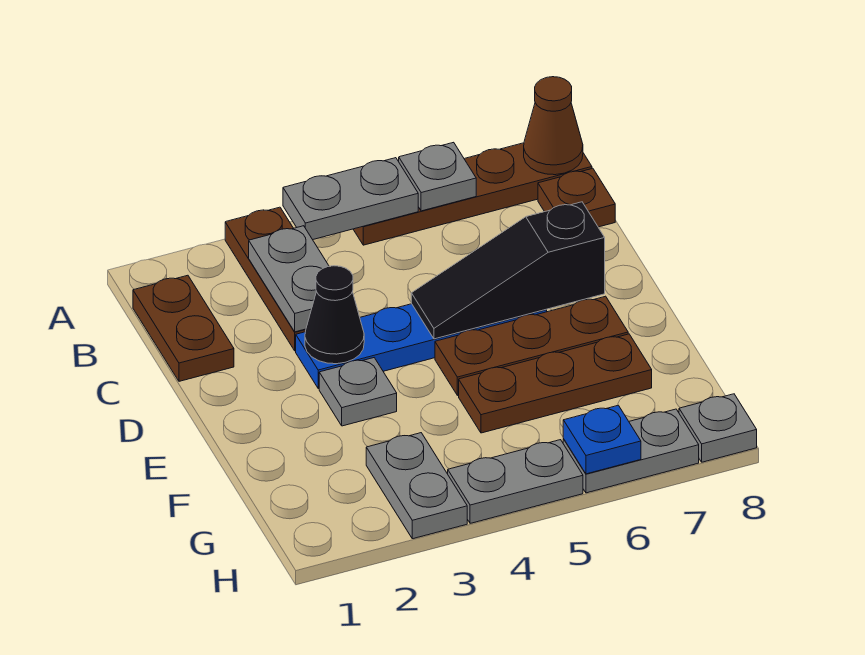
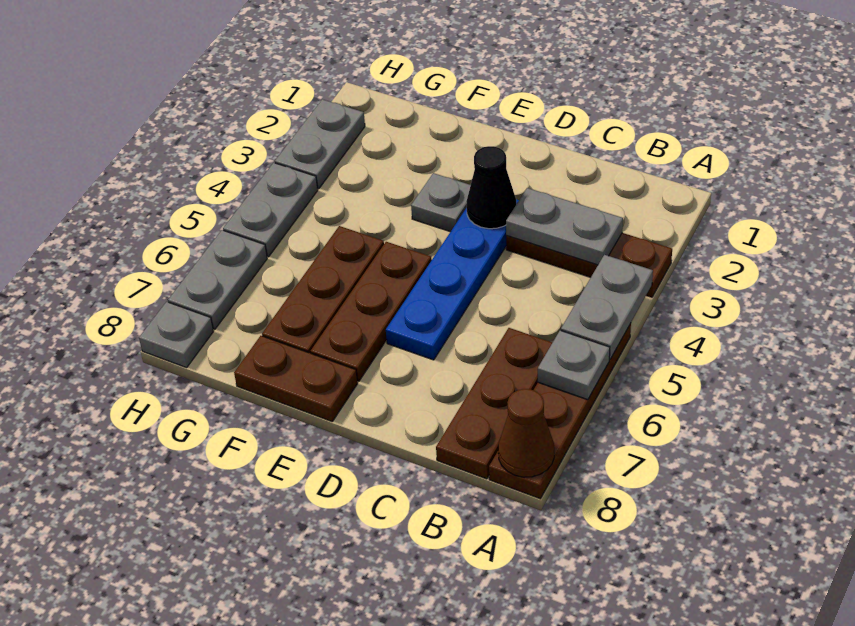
brown plate B1:C1 level 1 -> brown plate E8:F8 level 1
brown plate B8 level 1 -> brown plate B6:B8 level 1
black slope D5:D7 level 2 top 7 -> none
grey plate G3:H3 level 1 -> grey plate H2:H3 level 1
blue plate H6 level 2 -> none

